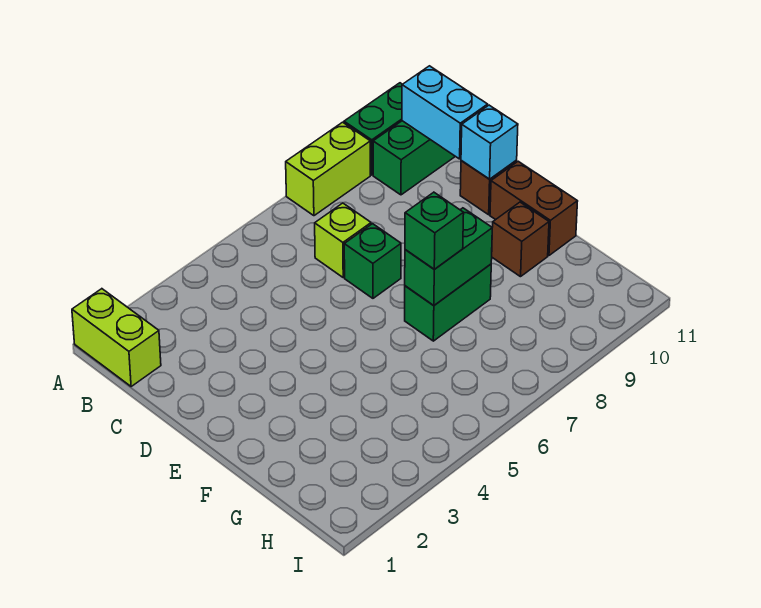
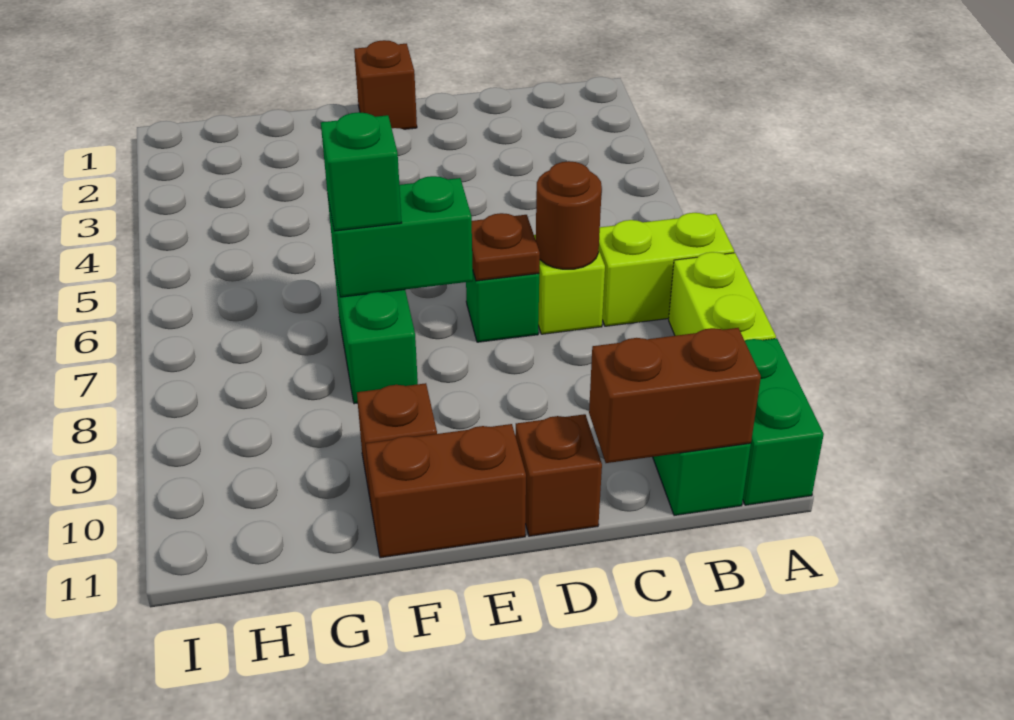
lime brick A1:B1 level 1 -> lime brick A7:B7 level 1
cyan brick B11:C11 level 2 -> brown brick B11:C11 level 2
none -> brown round brick C7 level 2
none -> brown plate D7 level 2
cyan brick D11 level 2 -> none
none -> brown brick E1 level 1
green brick F7:F8 level 2 -> green brick E7:F7 level 2

